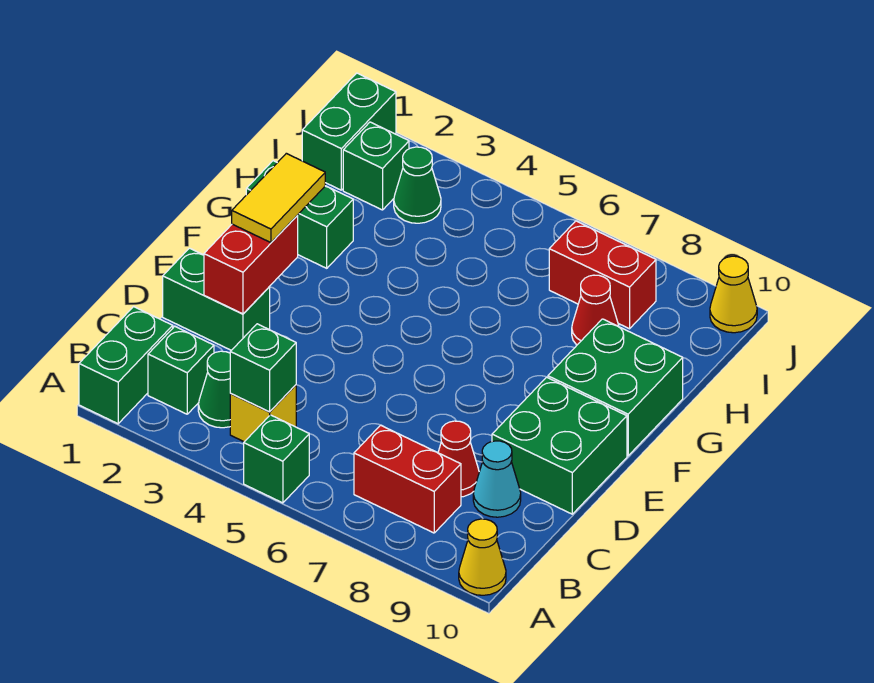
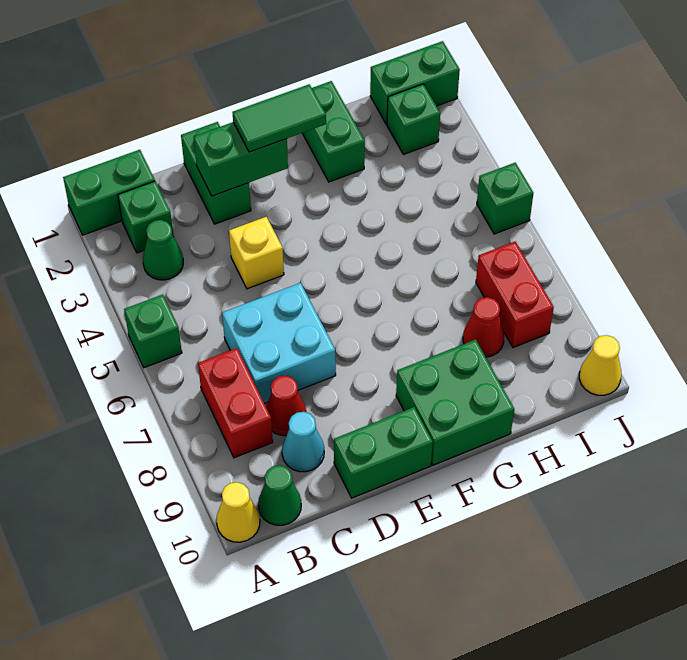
yellow brick B4 level 1 -> yellow brick D4 level 1
green brick B4 level 2 -> green brick J5 level 1
none -> cyan brick C6:D7 level 1
red brick D2:E2 level 2 -> green brick D2:E2 level 2
green brick D9:E10 level 1 -> green brick D10:E10 level 1
yellow tile E2:F2 level 3 -> green tile E2:F2 level 3
green cone I3 level 1 -> green cone B10 level 1

